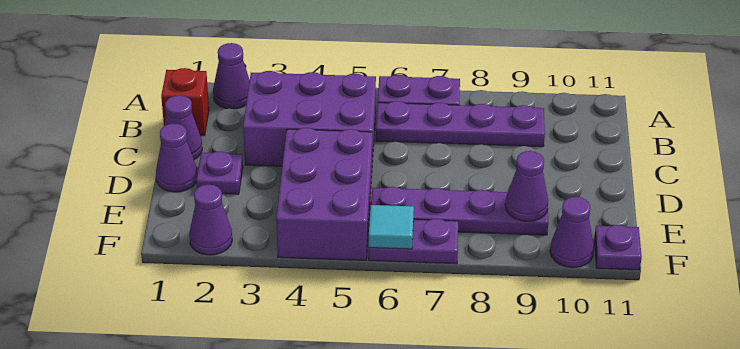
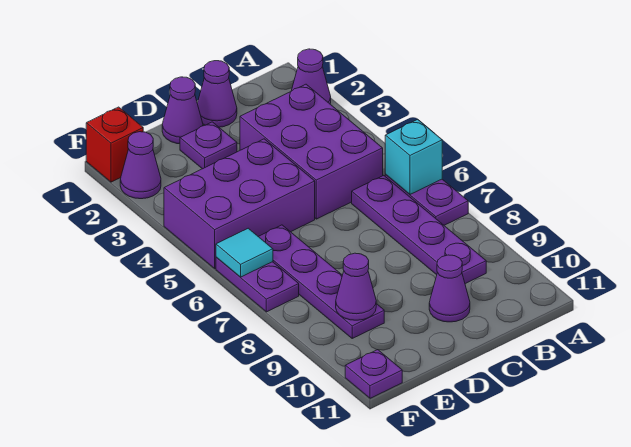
none -> cyan brick A6 level 2
red brick B1 level 1 -> red brick F1 level 1
purple cone F10 level 1 -> purple cone C10 level 1

